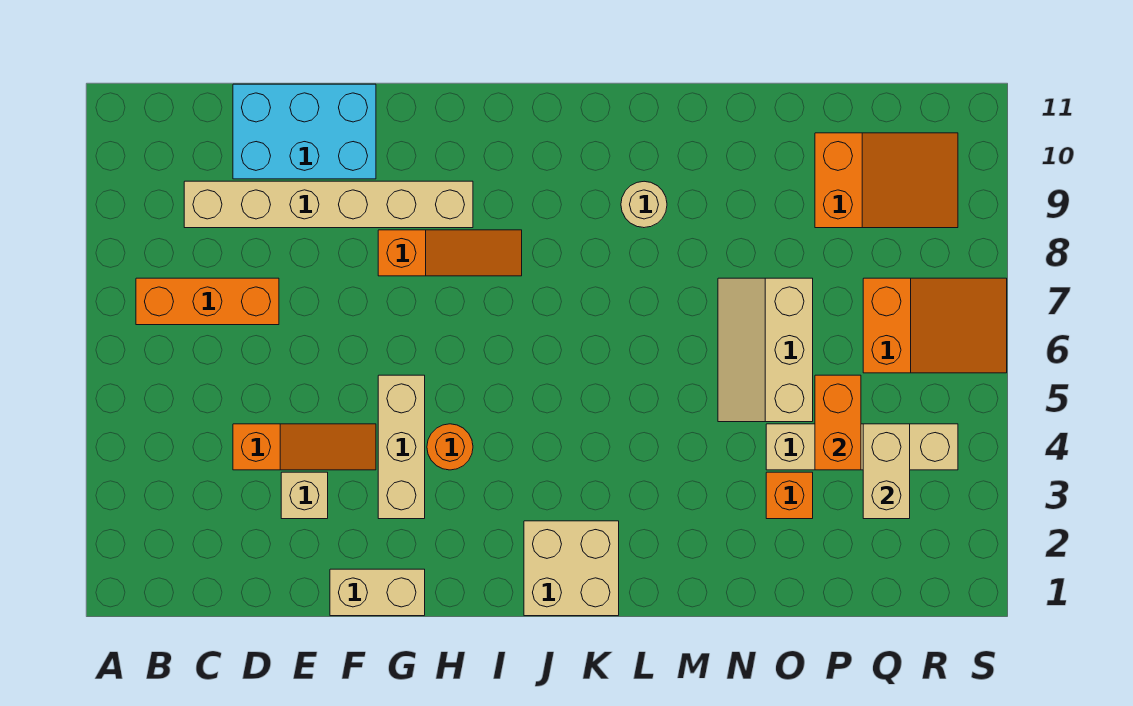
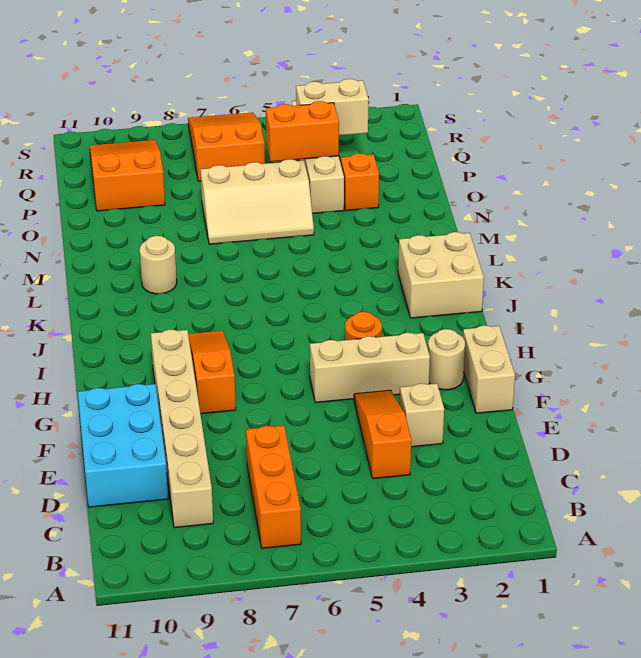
none -> tan round brick G2 level 1

